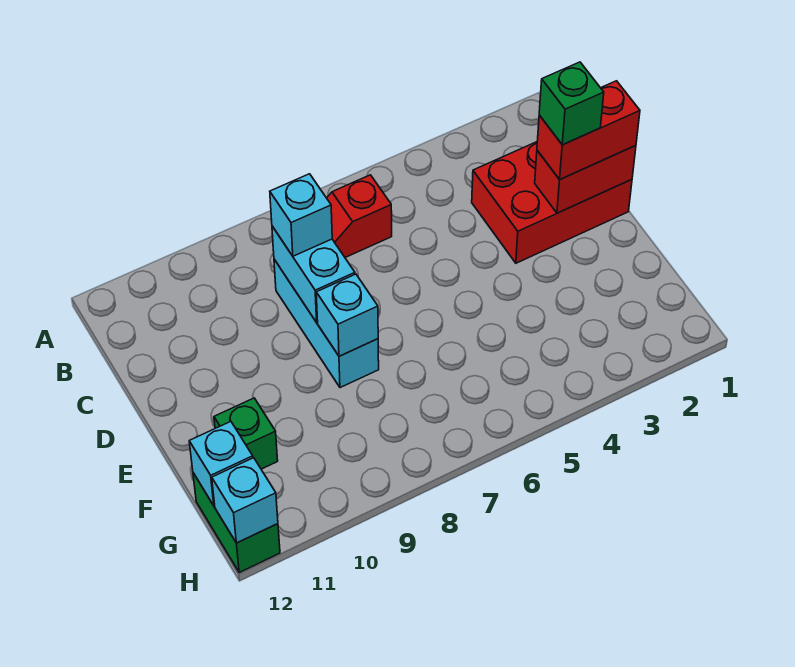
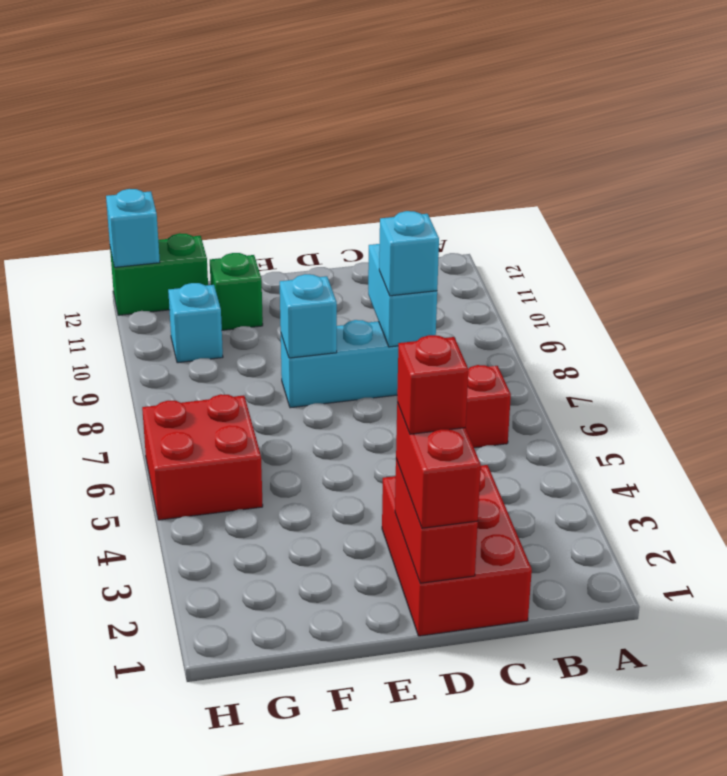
cyan brick C8:D8 level 2 -> cyan brick C8:C9 level 2
green brick D2 level 4 -> red brick D2 level 4
none -> red brick G5:H6 level 1
cyan brick G12 level 2 -> cyan brick G10 level 1

